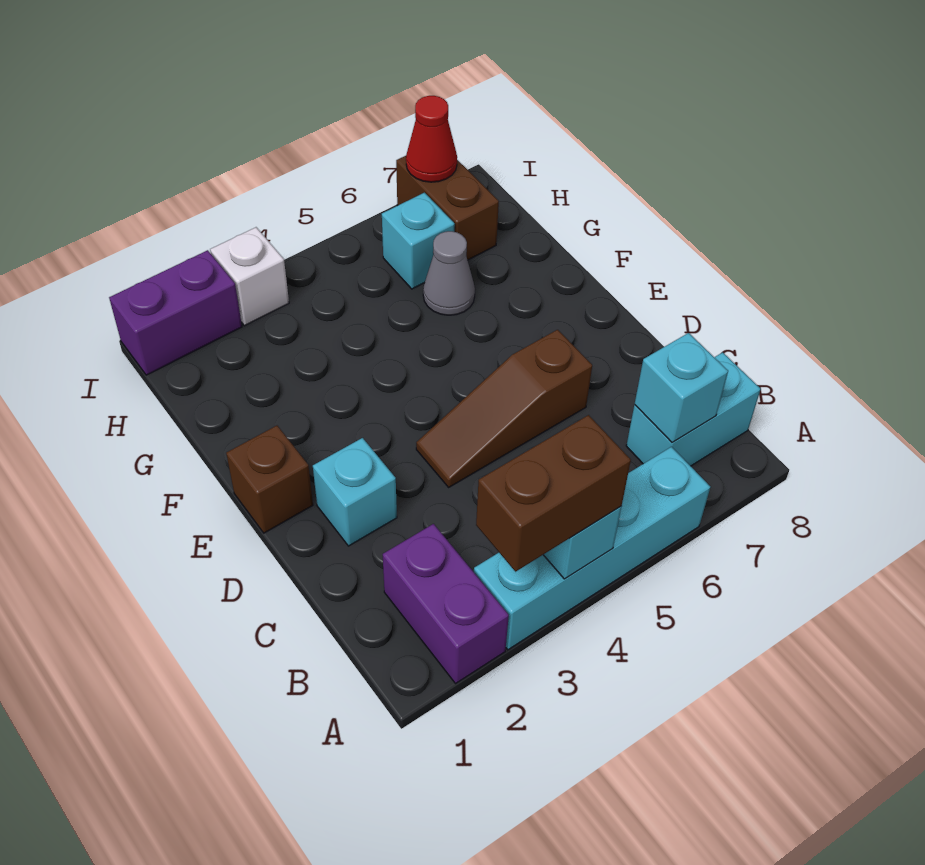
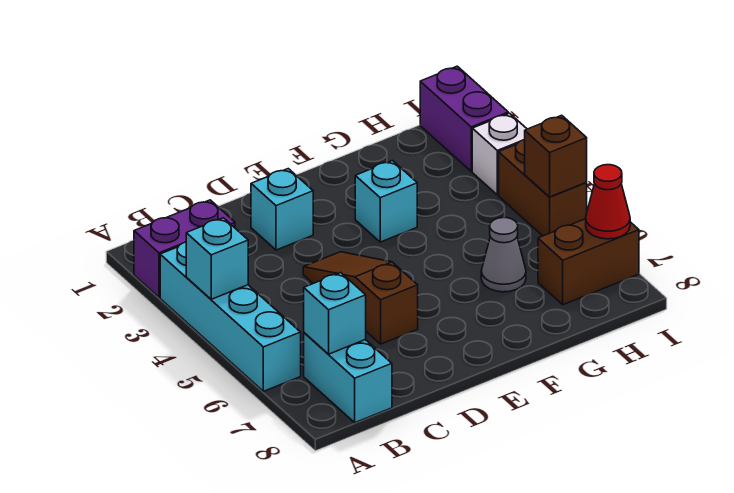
brown brick A3:A4 level 3 -> brown brick I4:I5 level 1
brown brick E1 level 1 -> brown brick I5 level 2
cyan brick H6 level 1 -> cyan brick F3 level 1

